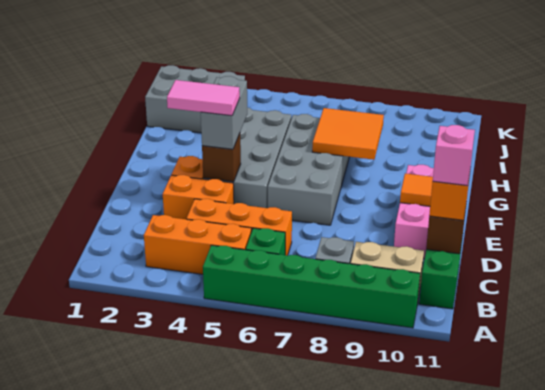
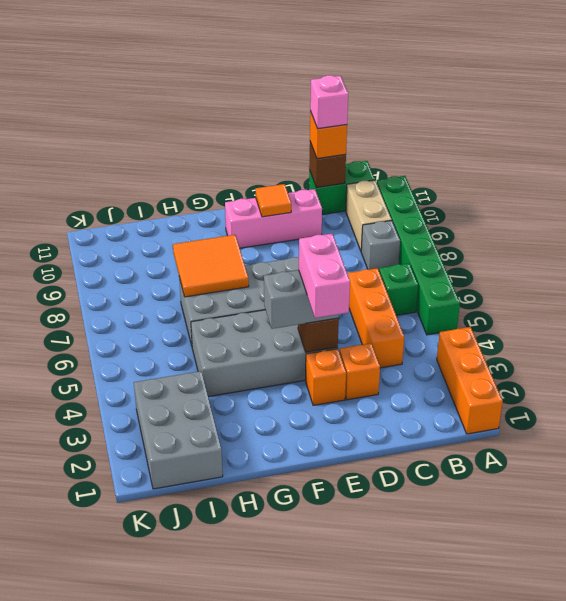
orange brick B3:B5 level 1 -> orange brick A1:A3 level 1
orange brick D3:D4 level 1 -> orange brick D3 level 1
pink tile E3:E4 level 4 -> pink brick E3:E4 level 4

